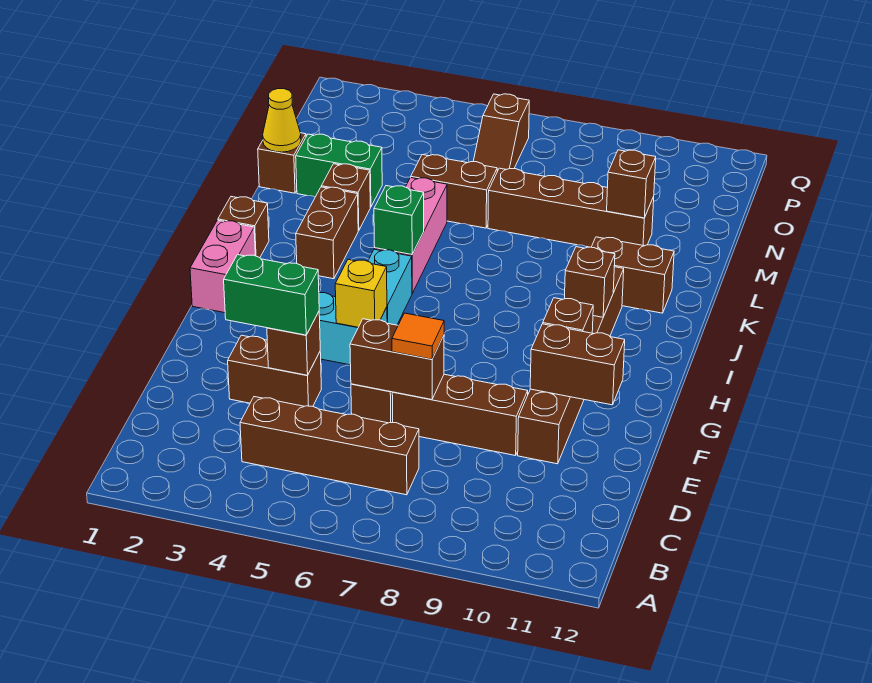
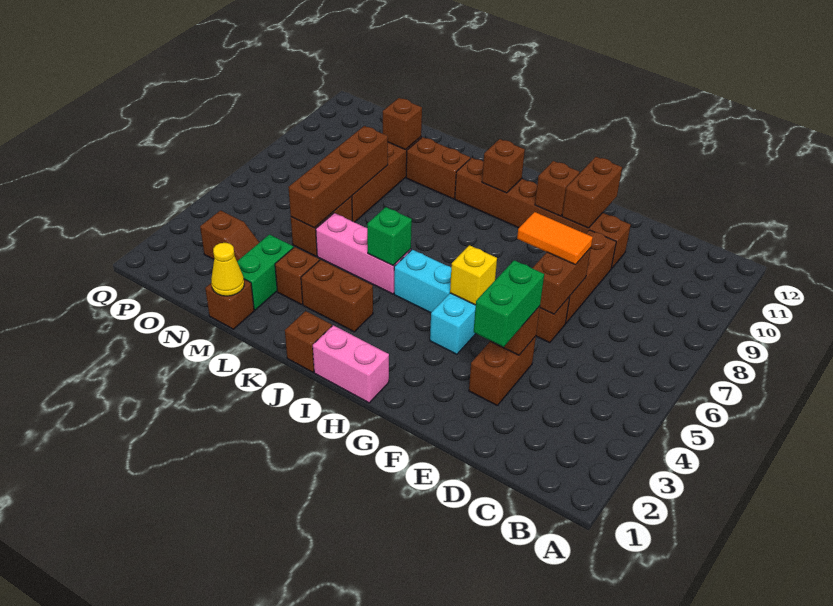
brown brick C4:C7 level 1 -> brown brick M5:M8 level 2
orange tile E7 level 3 -> orange tile E7:F7 level 3
brown brick K10:K11 level 1 -> brown brick K10:L10 level 1
brown slope O6:P6 level 1 top P -> brown slope N3:O3 level 1 top O

